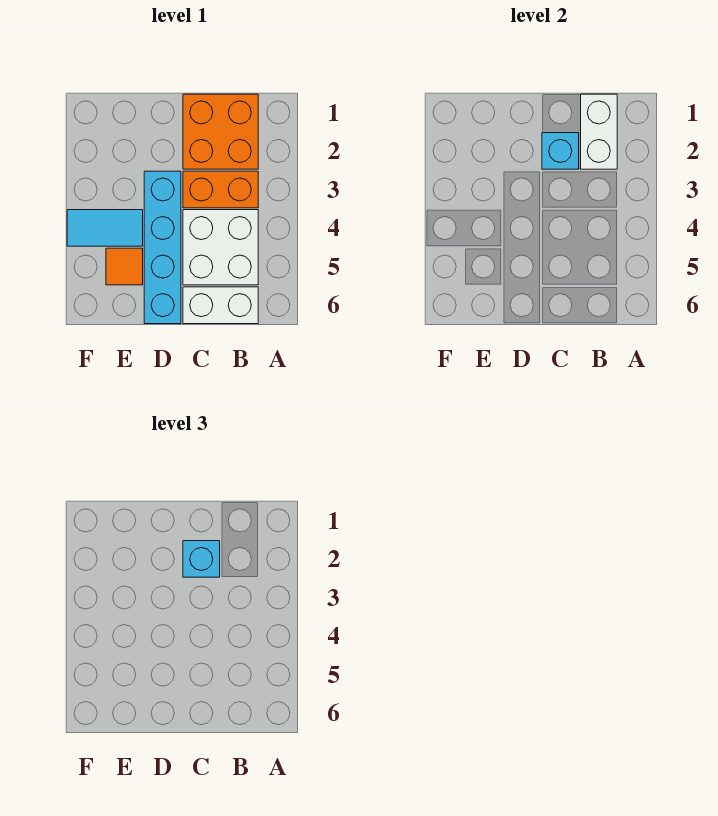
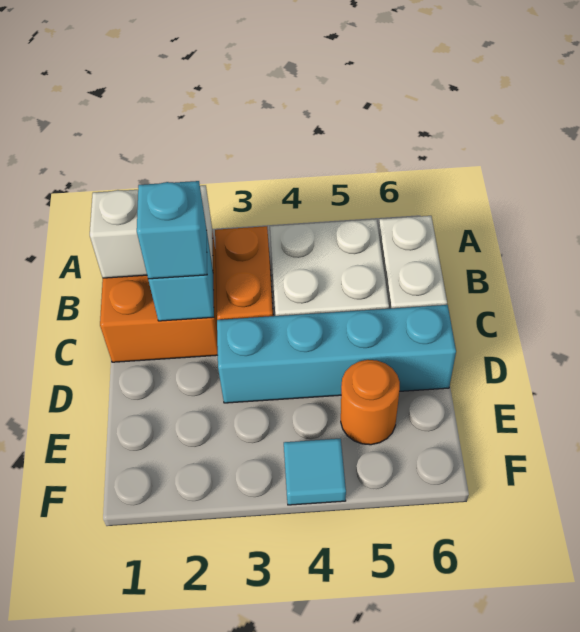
cyan tile E4:F4 level 1 -> cyan tile F4 level 1
orange tile E5 level 1 -> orange round brick E5 level 1

